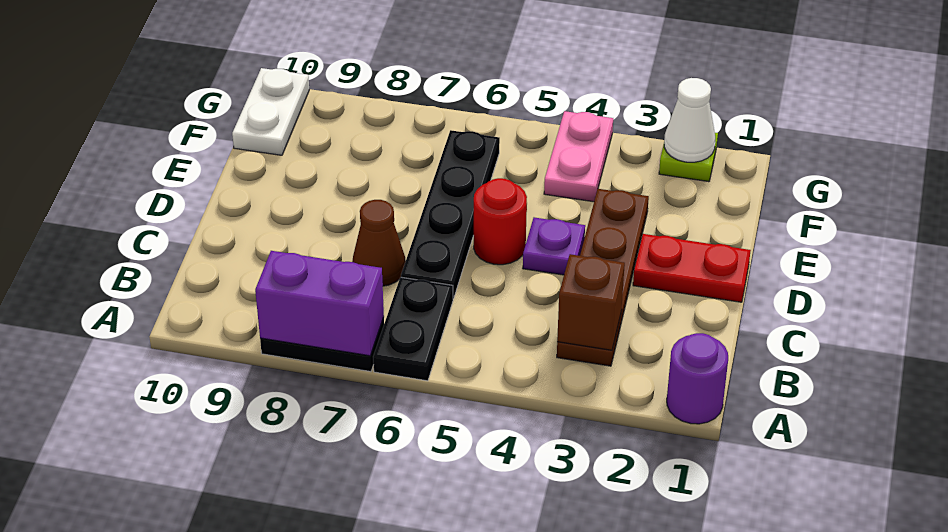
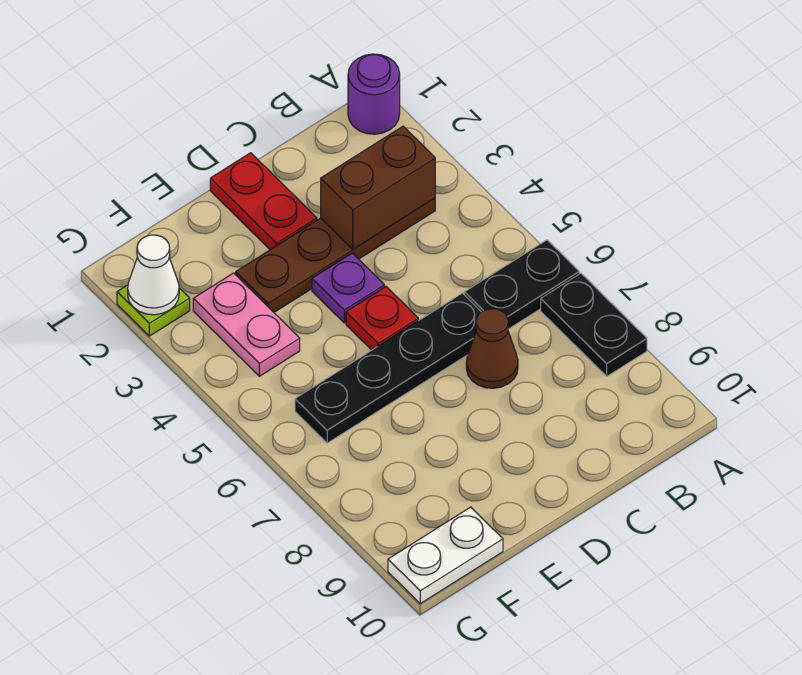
purple brick A7:A8 level 2 -> none
brown brick B3 level 2 -> brown brick B3:C3 level 2
red round brick D5 level 1 -> red plate D5 level 1
pink plate F4:G4 level 1 -> pink plate F3:F4 level 1

